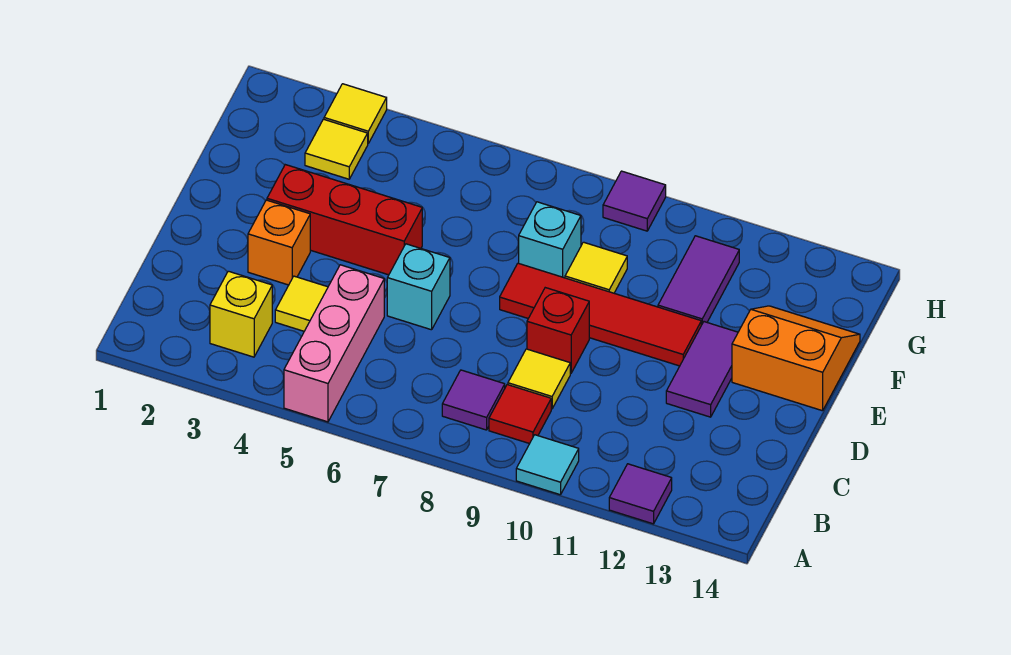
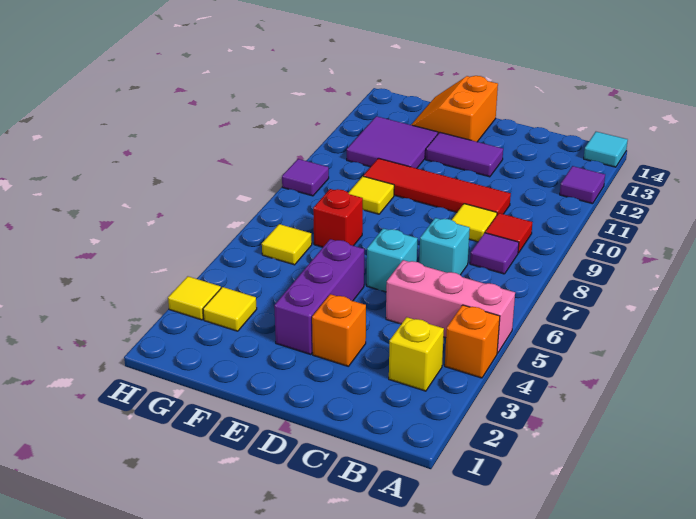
none -> orange brick A4 level 1
cyan tile A10 level 1 -> cyan tile A14 level 1
yellow tile C4 level 1 -> yellow tile G6 level 1
red brick D9 level 1 -> red brick F7 level 1
red brick E3:E5 level 1 -> purple brick E3:E5 level 1
red tile E8:E11 level 1 -> red tile C10:F10 level 1
cyan brick F8 level 1 -> cyan brick C7 level 1
purple tile F11:G11 level 1 -> purple tile F11:G12 level 1

